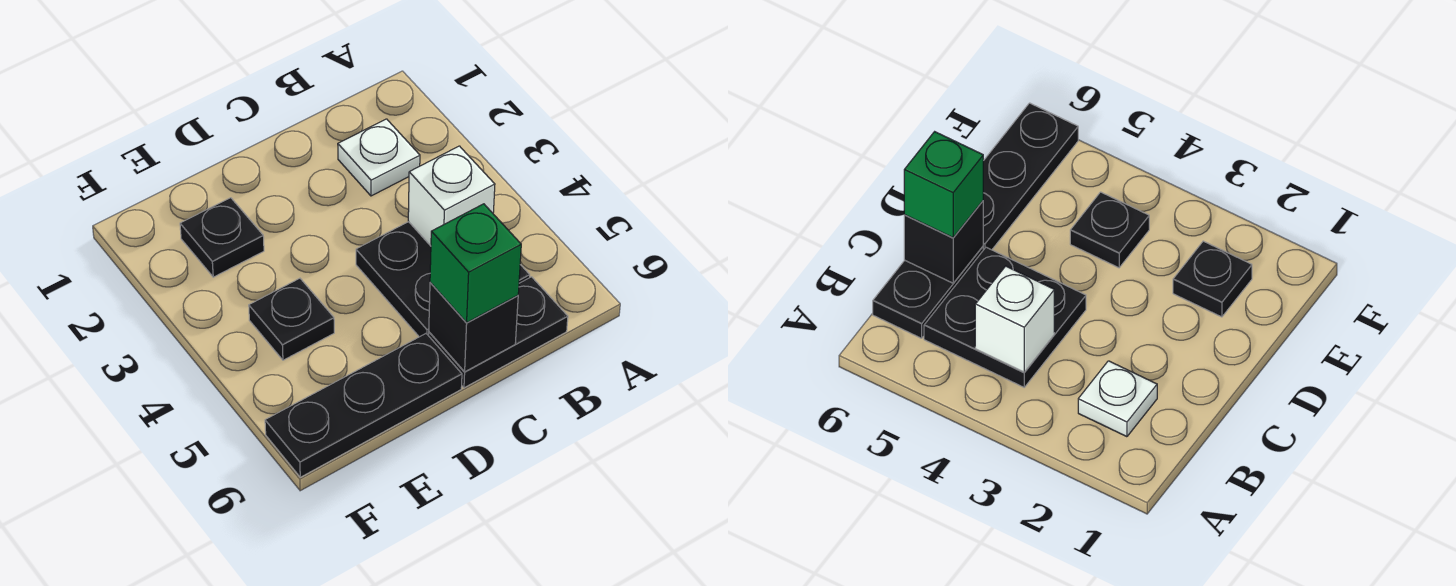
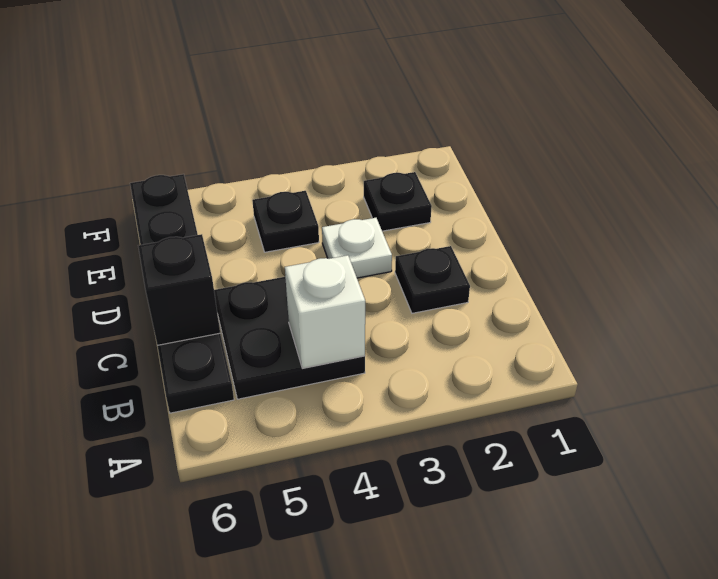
white plate B2 level 1 -> white plate D3 level 1
none -> black plate C2 level 1
green brick C6 level 3 -> none

